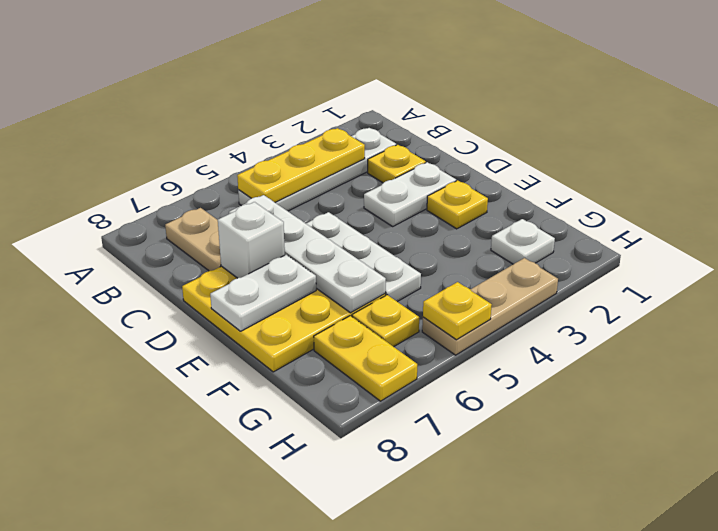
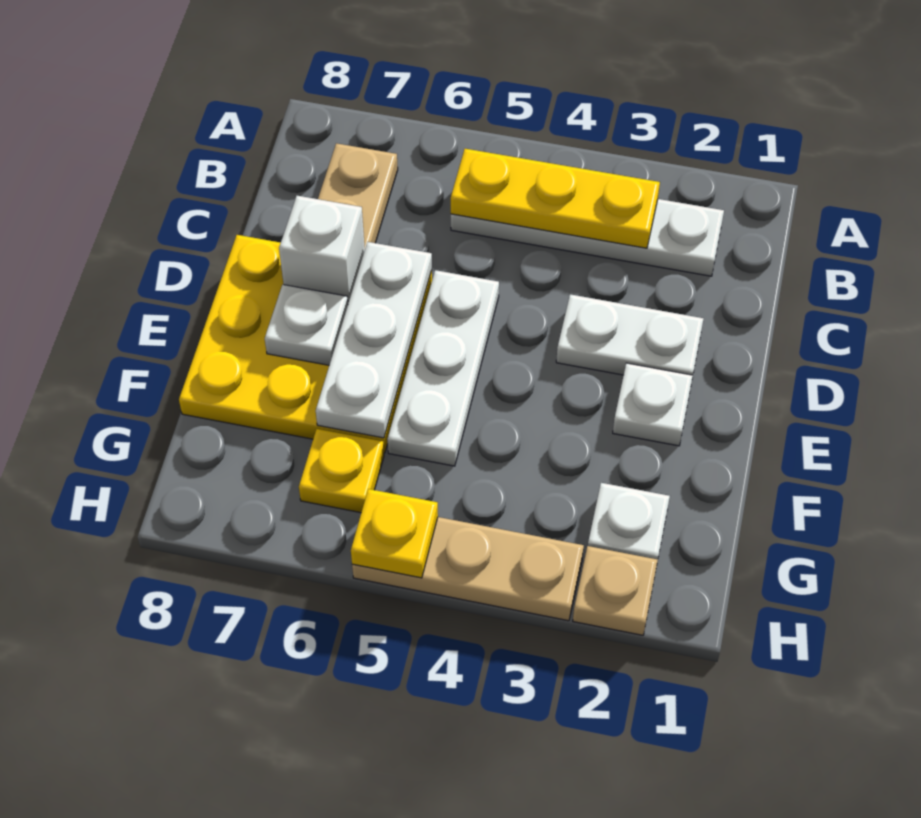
yellow plate C2 level 1 -> none
white plate C6:F6 level 2 -> white plate D6:F6 level 2
yellow plate E2 level 1 -> white plate E2 level 1
white plate E7:E8 level 2 -> white plate E7 level 2
yellow plate G7:H7 level 1 -> none
none -> tan plate H2 level 1

